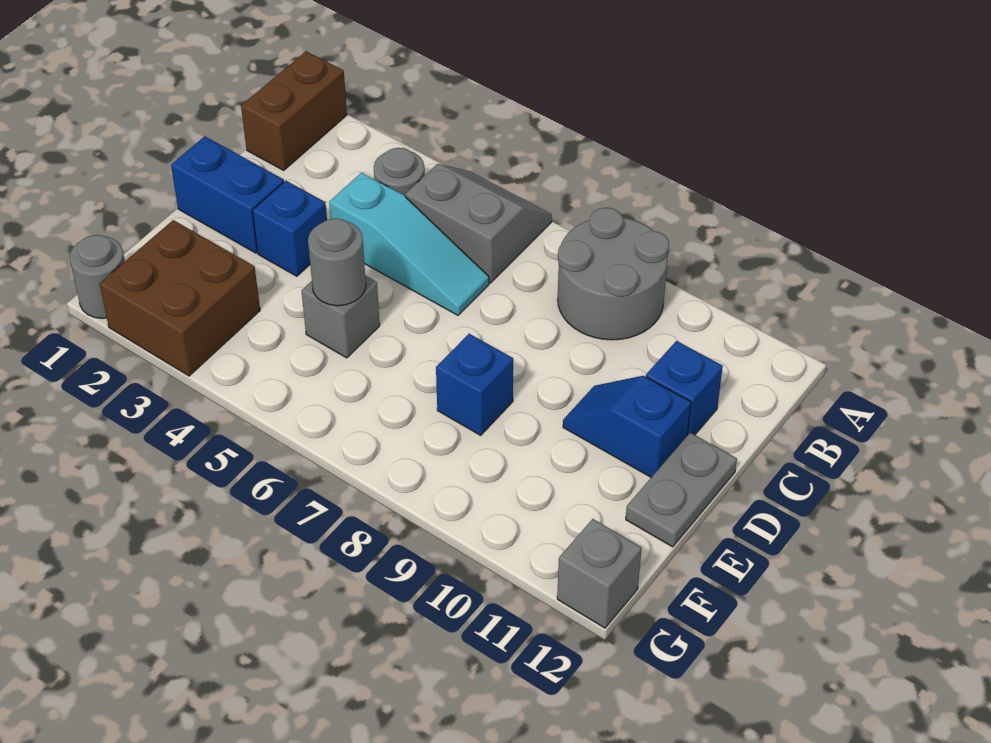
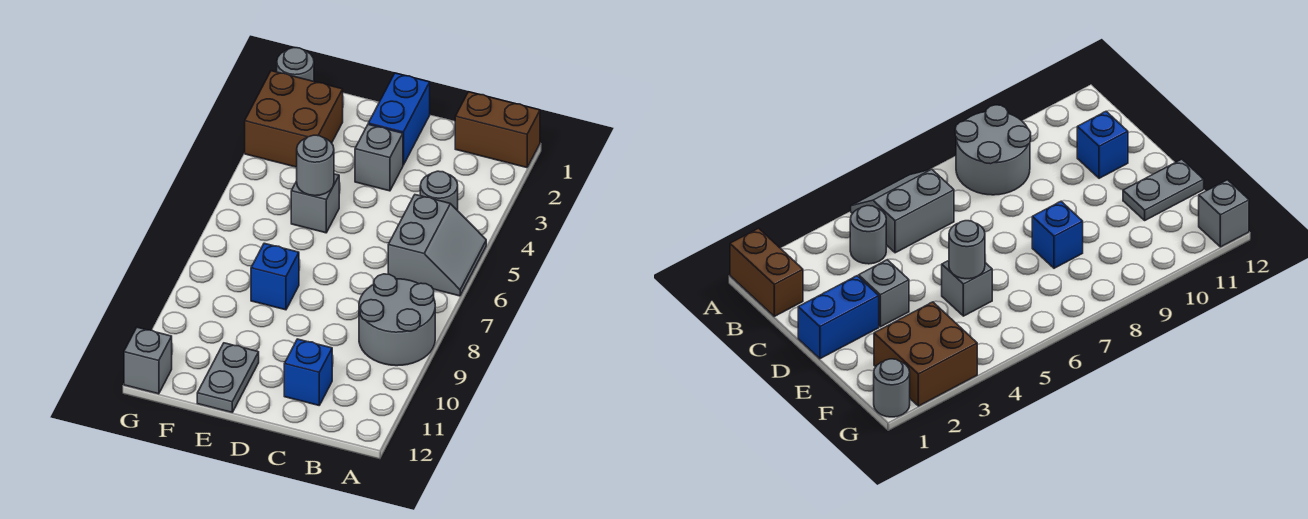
cyan slope C4:C6 level 1 top 4 -> none
blue brick D3 level 1 -> grey brick D3 level 1
blue slope D10:D11 level 1 top 11 -> none
grey plate D12:E12 level 1 -> grey plate E11:E12 level 1

